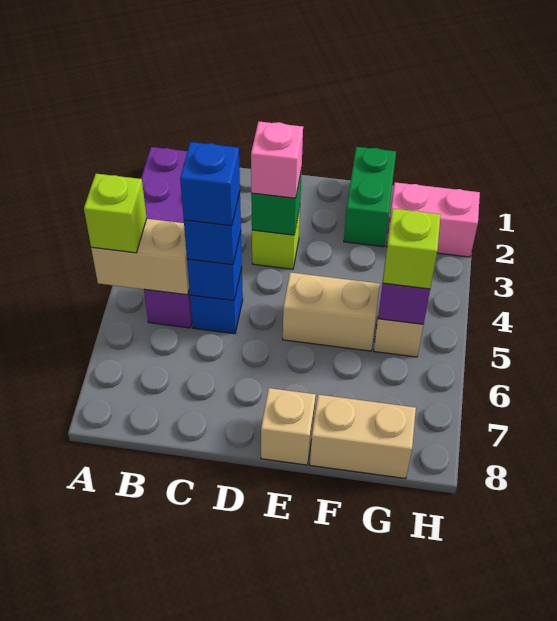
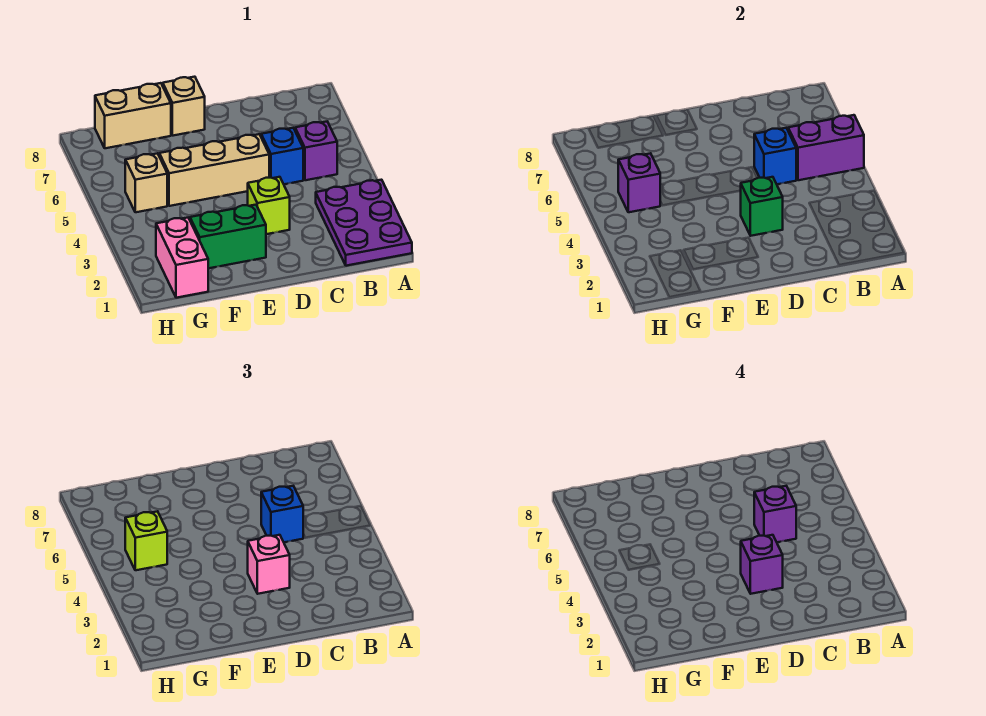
tan brick A5:B5 level 2 -> purple brick A5:B5 level 2
lime brick A5 level 3 -> none
blue brick C5 level 4 -> purple brick C5 level 4
none -> purple brick D3 level 4
tan brick E5:F5 level 1 -> tan brick D5:F5 level 1
green brick F1:F2 level 1 -> green brick E2:F2 level 1
pink brick G2:H2 level 1 -> pink brick G1:G2 level 1

